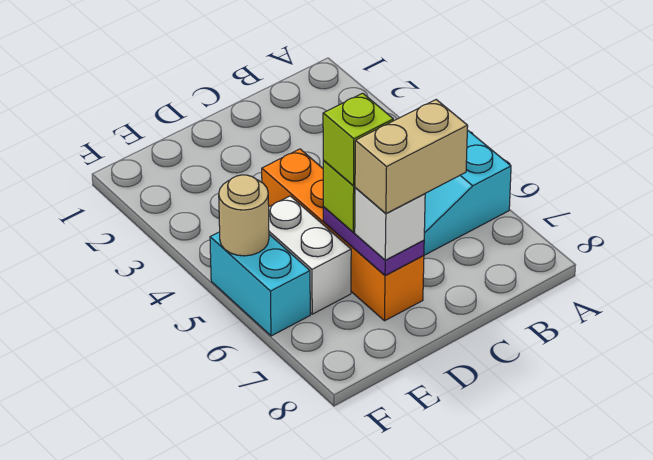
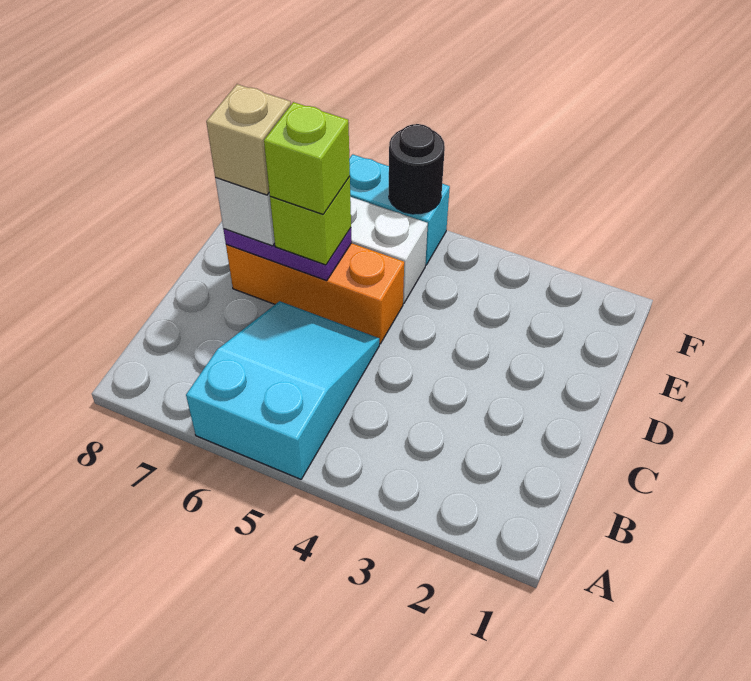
tan brick C7:D7 level 4 -> tan brick D7 level 4
orange brick D4:D7 level 1 -> orange brick D5:D7 level 1
tan round brick F5 level 2 -> black round brick F5 level 2

